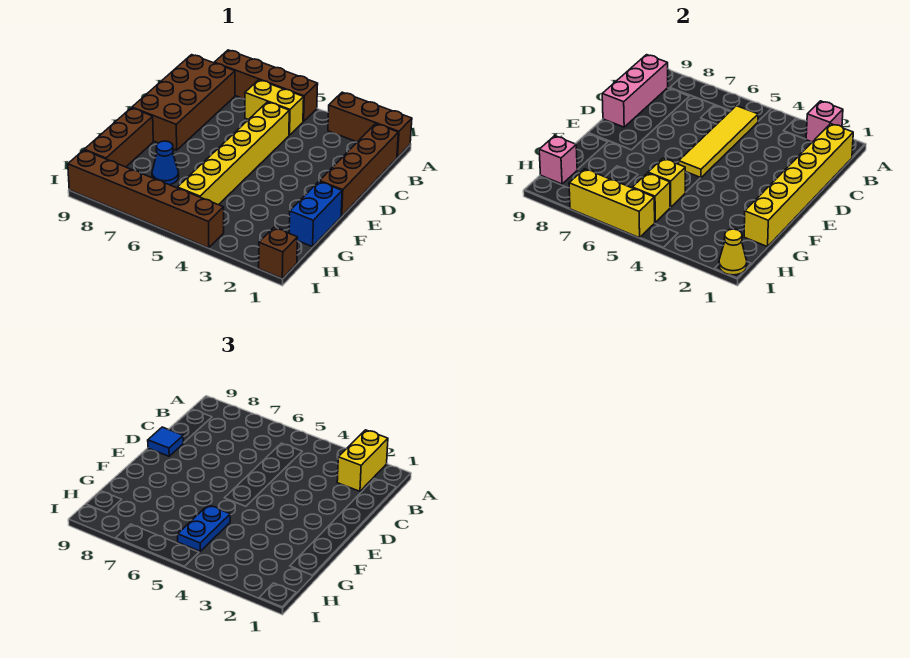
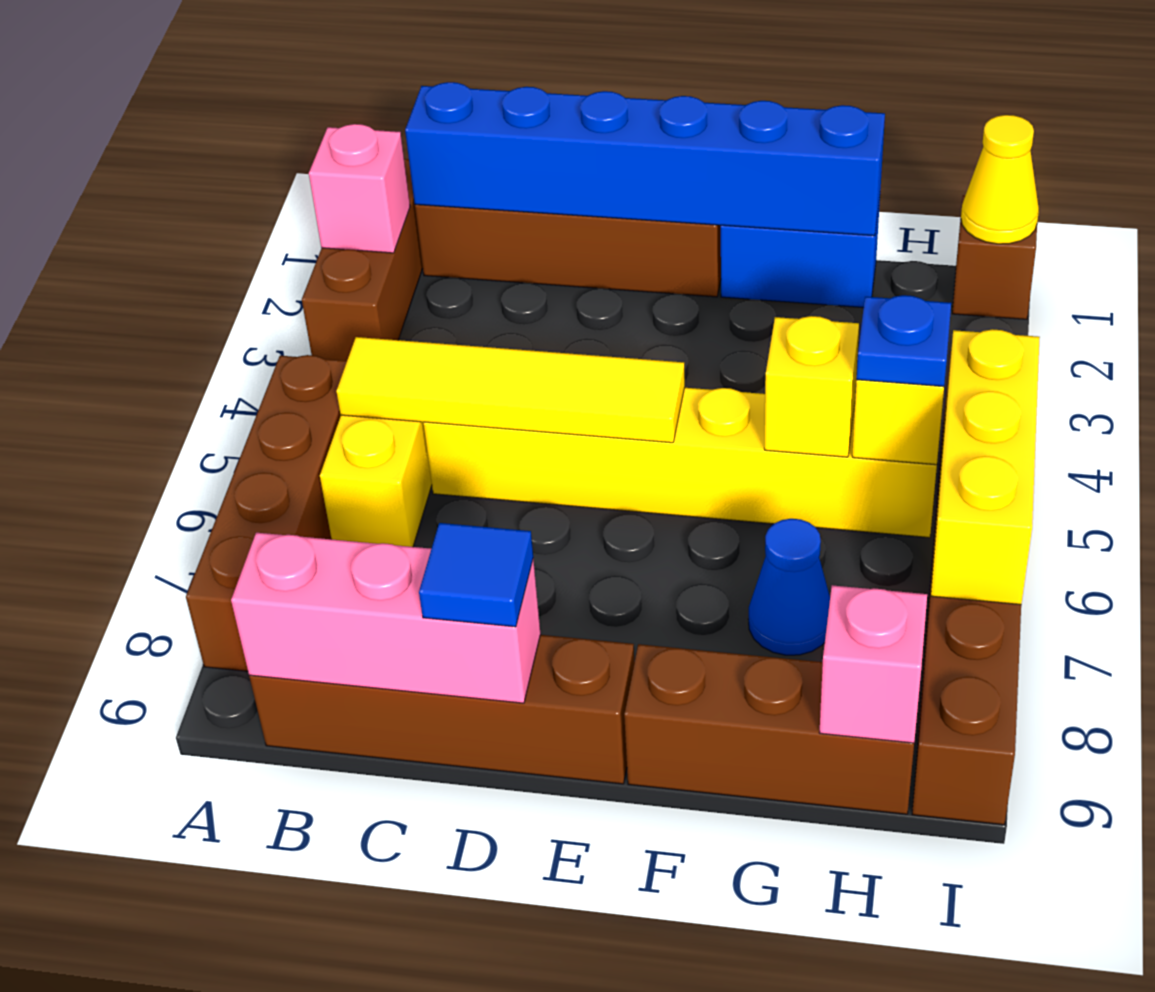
yellow brick A2:B2 level 3 -> none
yellow brick B1:G1 level 2 -> blue brick B1:G1 level 2
brown brick B8:E9 level 1 -> brown brick B9:E9 level 1
blue plate G5:H5 level 3 -> blue plate H5 level 3

